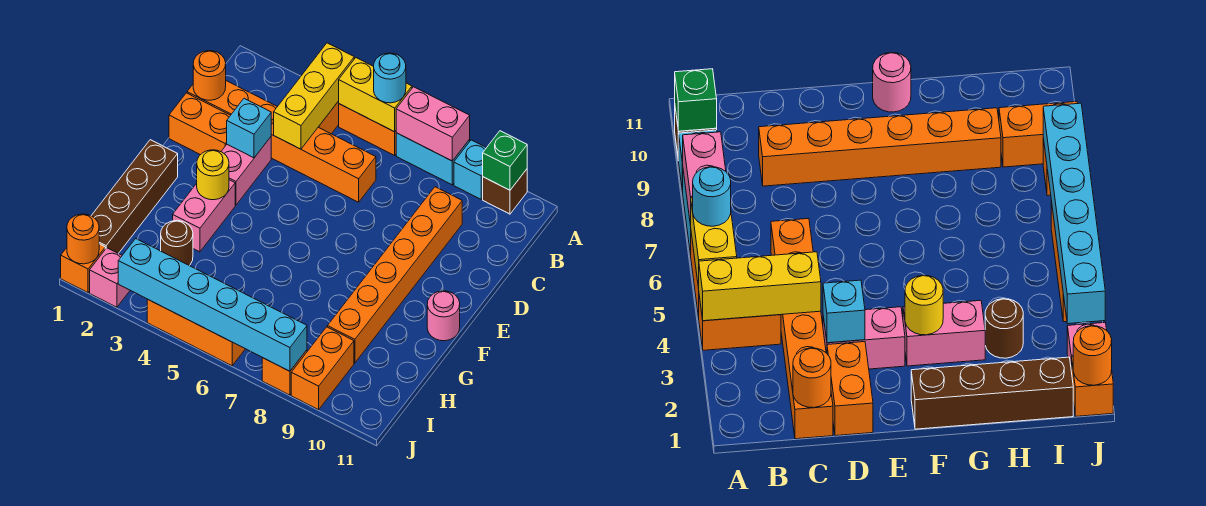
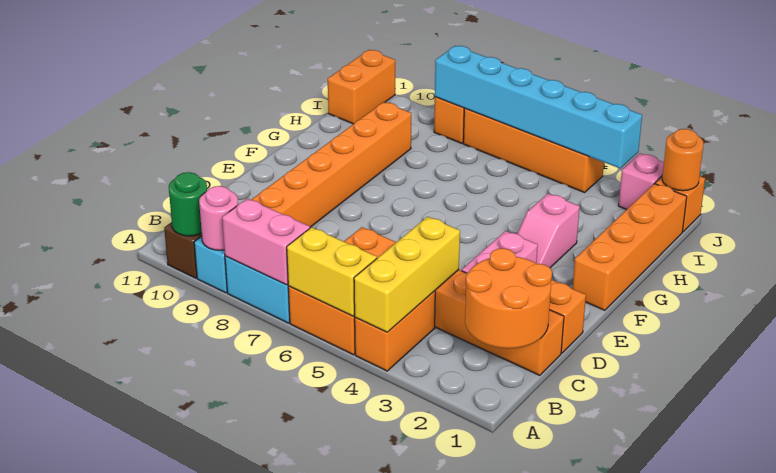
cyan round brick A6 level 3 -> none
green brick A10 level 2 -> green round brick A10 level 2
orange round brick C1 level 2 -> orange round brick B1:C2 level 2
cyan brick D3 level 2 -> none
brown brick F1:I1 level 1 -> orange brick F1:I1 level 1
pink brick F3:G3 level 1 -> pink slope F3:G3 level 1 top G
yellow round brick F3 level 2 -> none
pink round brick F11 level 1 -> pink round brick A9 level 2
brown round brick H3 level 1 -> none
orange brick I9:J9 level 1 -> orange brick I11:J11 level 1
orange brick J4:J6 level 1 -> orange brick J4:J7 level 1

